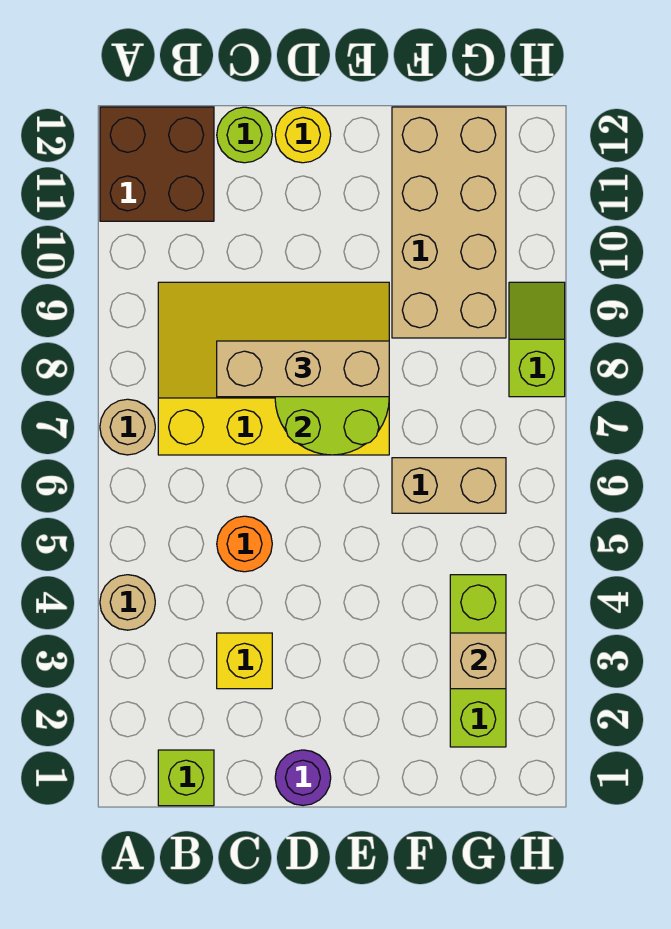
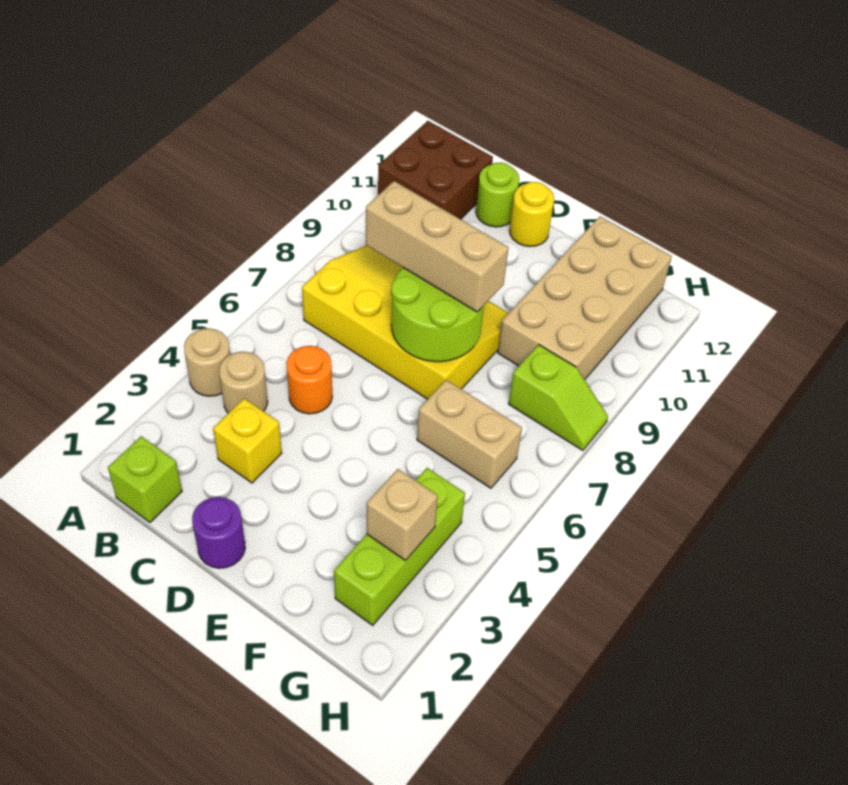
tan round brick A7 level 1 -> tan round brick B4 level 1
lime slope H8:H9 level 1 top 8 -> lime slope G8:H8 level 1 top G

